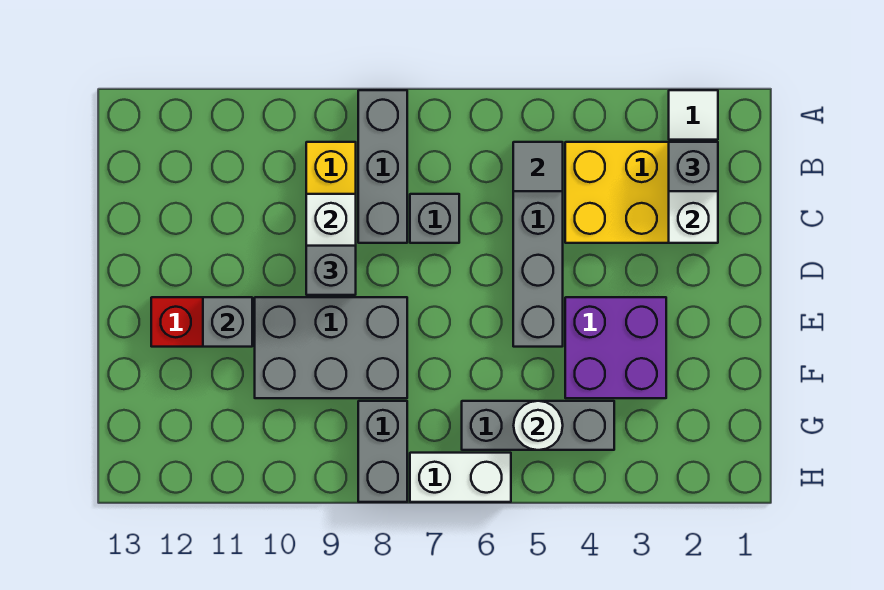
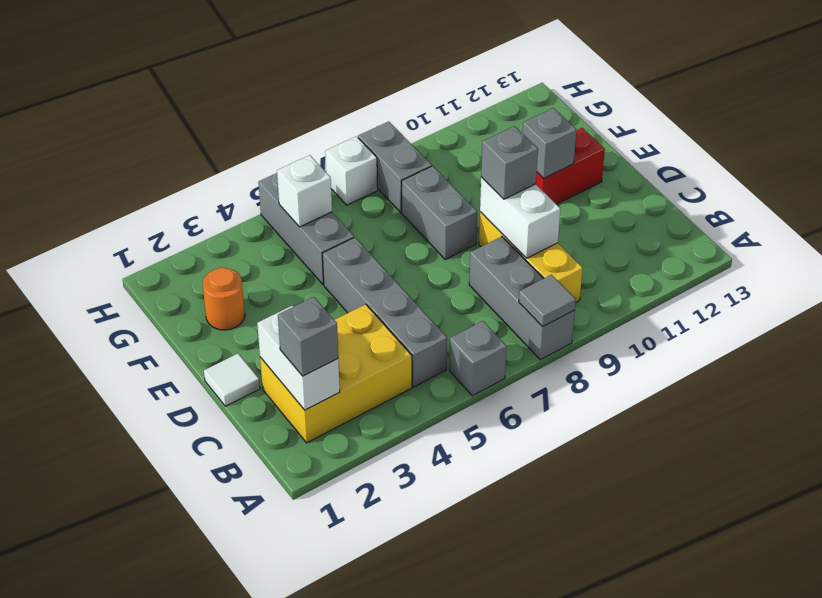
white tile A2 level 1 -> white tile D1 level 1
grey tile B5 level 2 -> grey tile A8 level 2
grey brick C7 level 1 -> grey brick A6 level 1
purple brick E3:F4 level 1 -> none
grey brick E8:F10 level 1 -> grey brick E8:F8 level 1
none -> orange round brick F2 level 1
grey brick G4:G6 level 1 -> grey brick F5:H5 level 1
white round brick G5 level 2 -> white brick G5 level 2
white brick H6:H7 level 1 -> white brick H7 level 1

